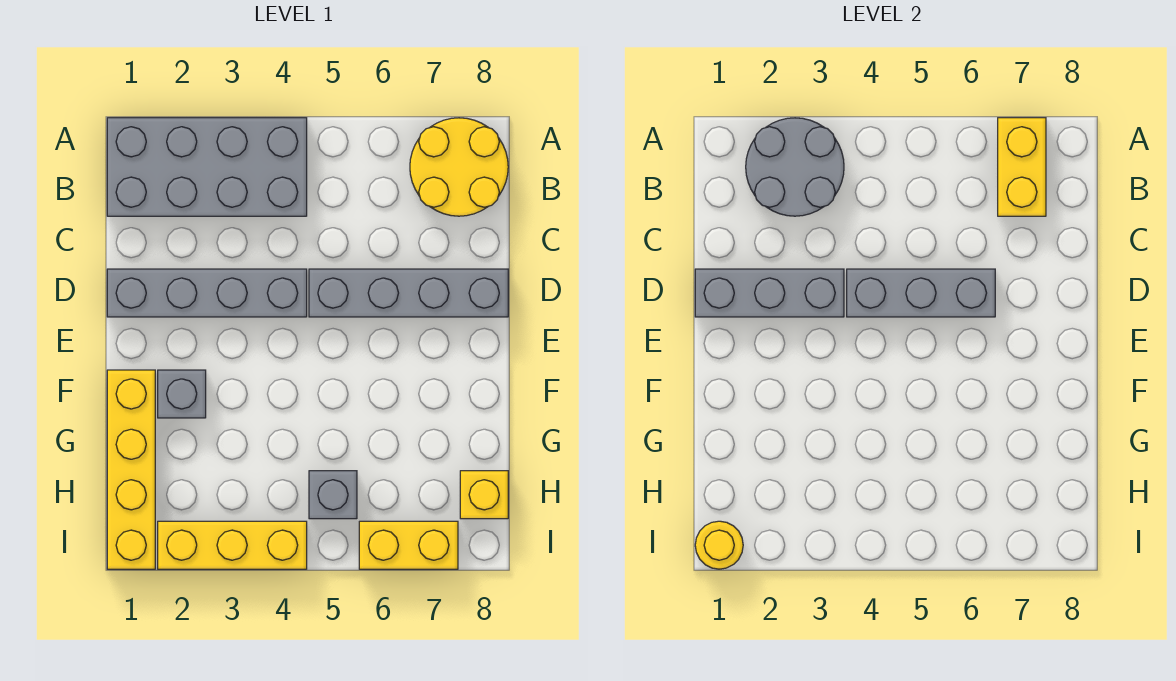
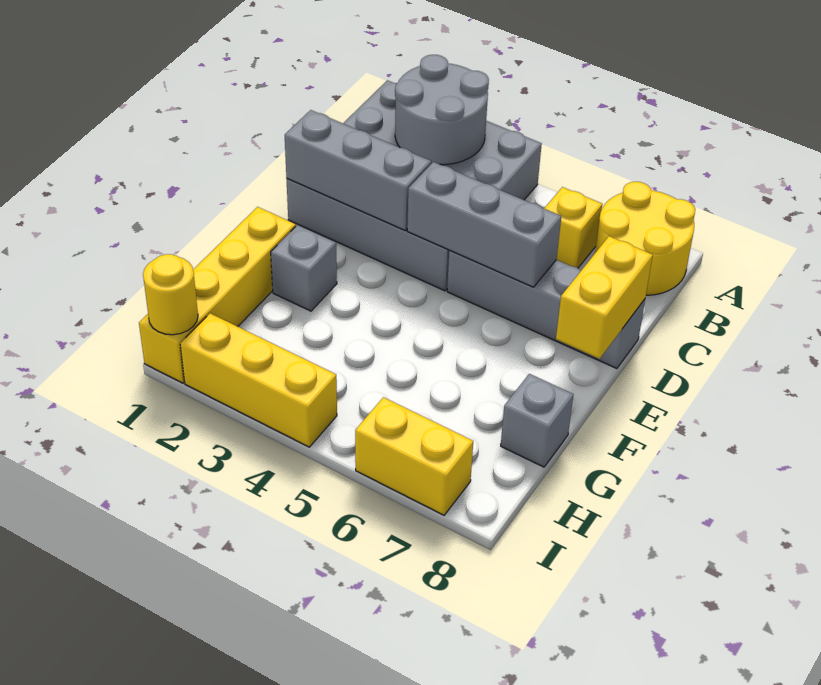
yellow brick A7:B7 level 2 -> yellow brick D8:E8 level 2
grey brick H5 level 1 -> grey brick G8 level 1
yellow brick H8 level 1 -> yellow brick B6 level 1

